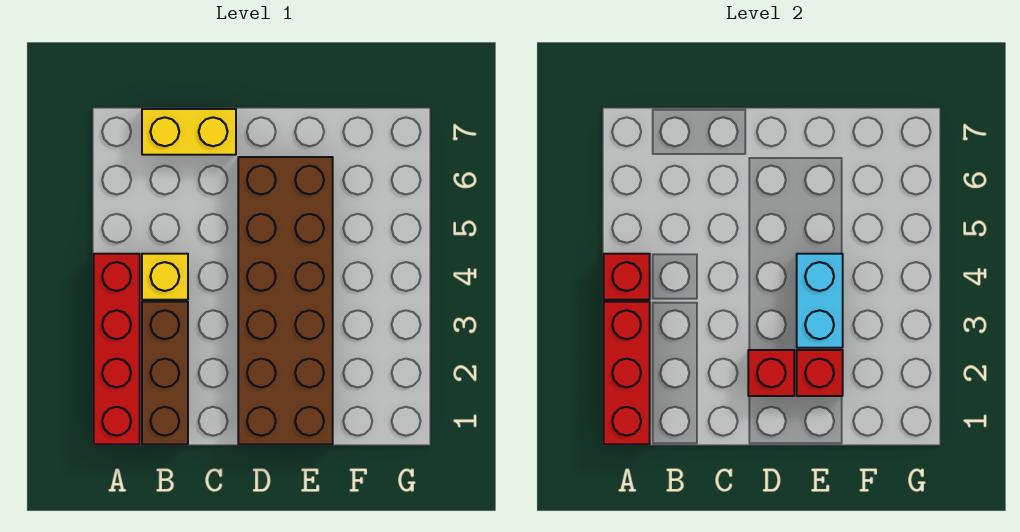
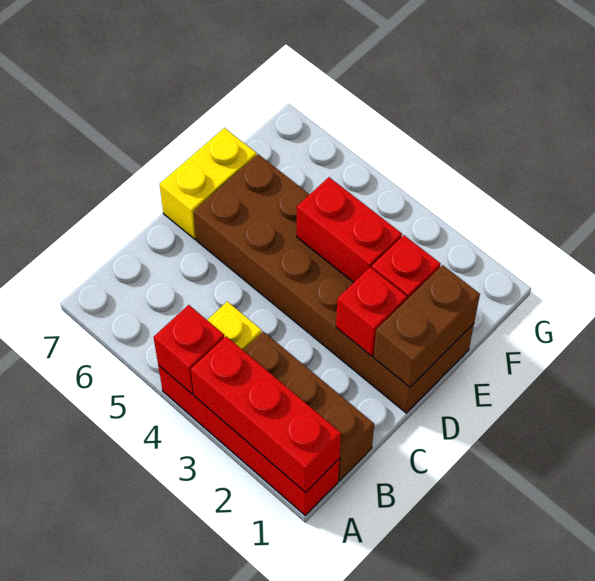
yellow brick B7:C7 level 1 -> yellow brick D7:E7 level 1
none -> brown brick D1:E1 level 2
cyan brick E3:E4 level 2 -> red brick E3:E4 level 2

